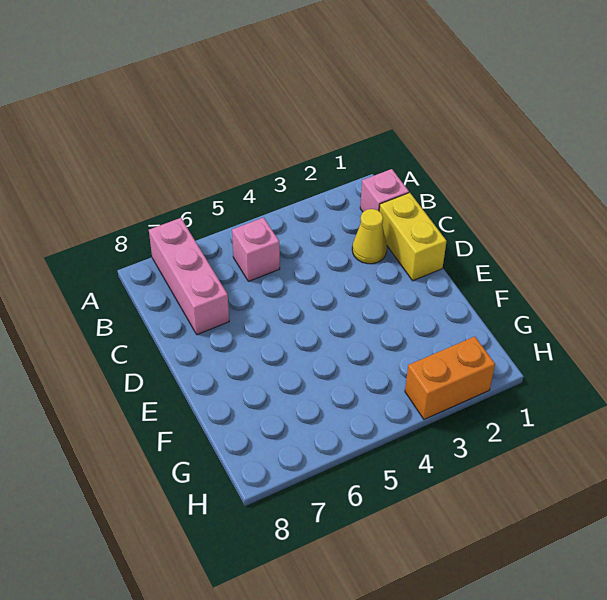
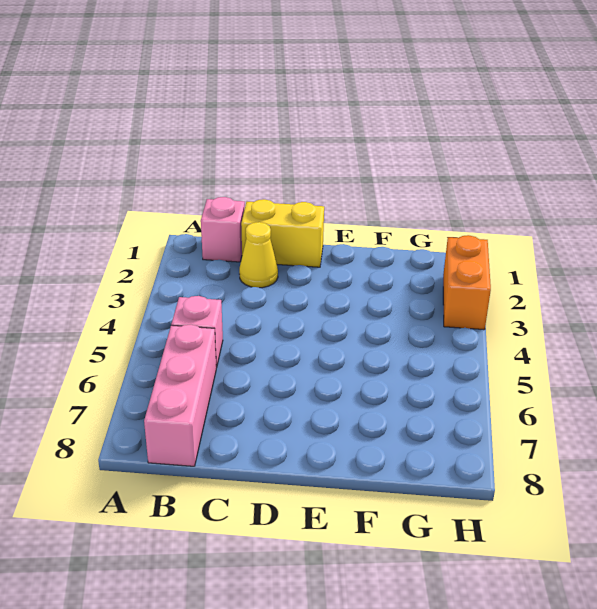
pink brick A7:C7 level 1 -> pink brick B6:B8 level 1

